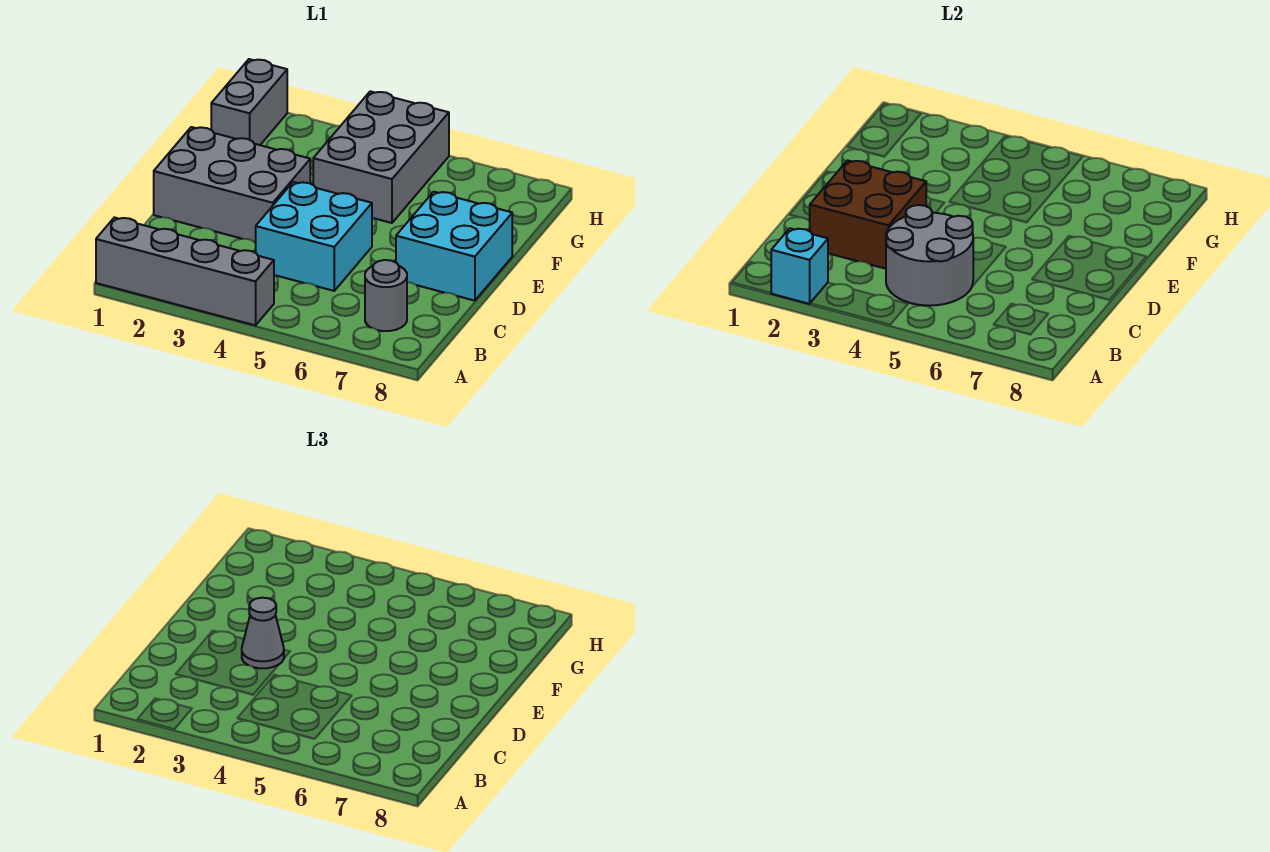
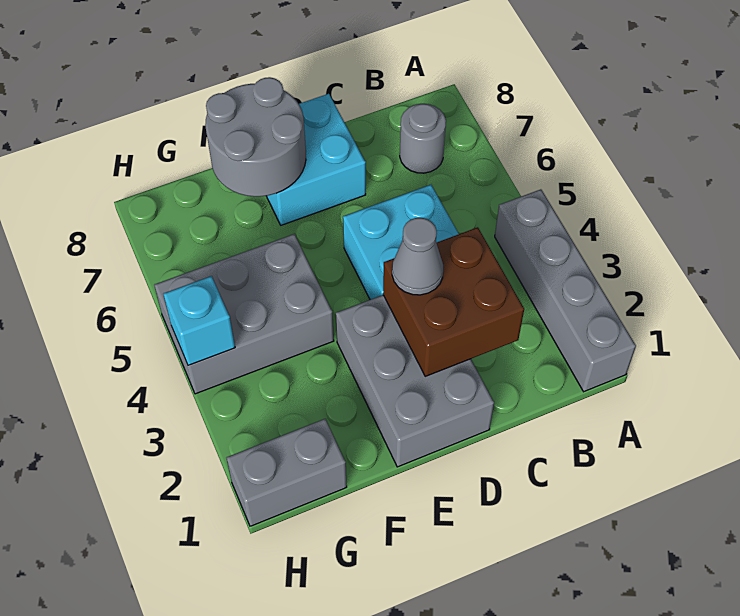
cyan brick A2 level 2 -> cyan brick H4 level 2
grey round brick B4:C5 level 2 -> grey round brick E7:F8 level 2

